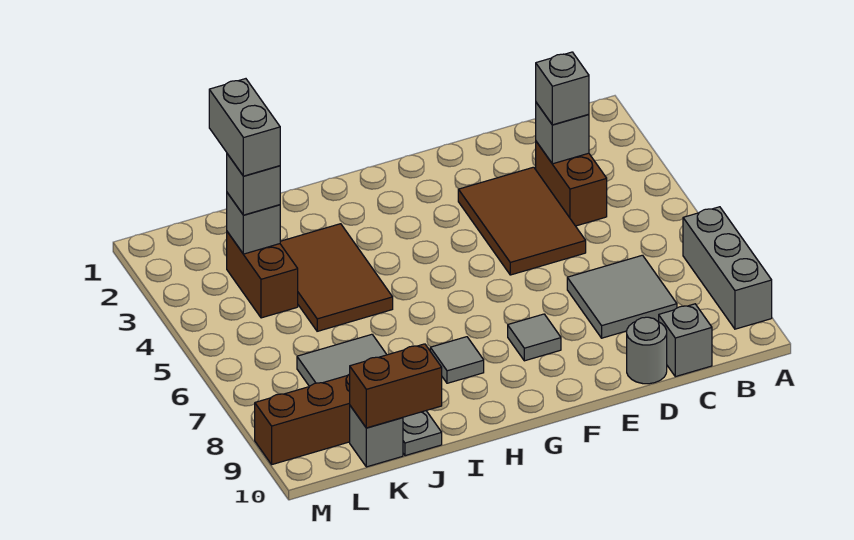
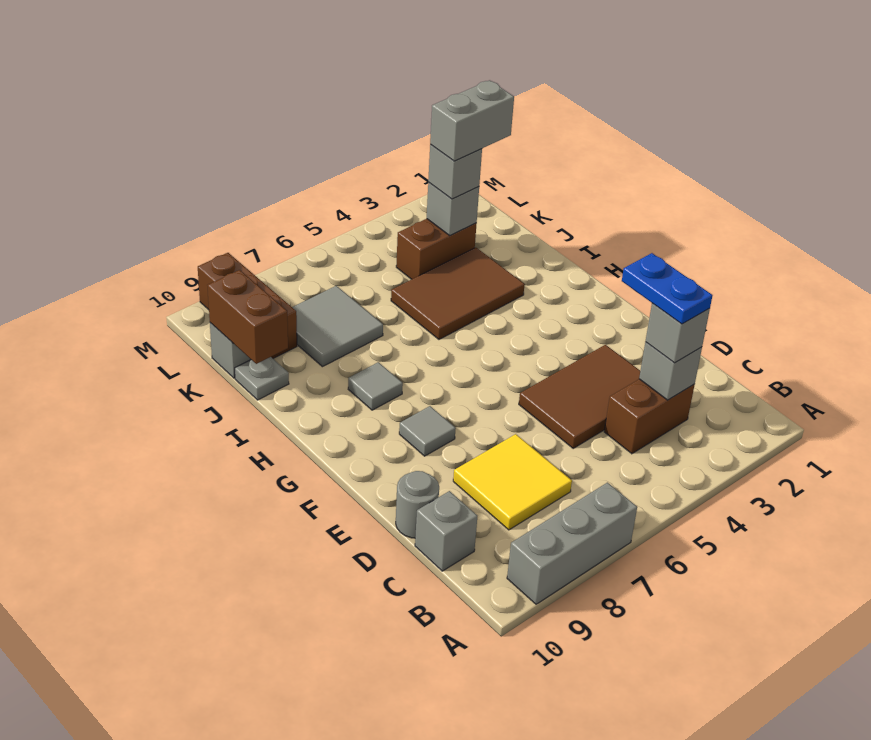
none -> blue plate C3:D3 level 4
grey tile C7:D8 level 1 -> yellow tile C7:D8 level 1

